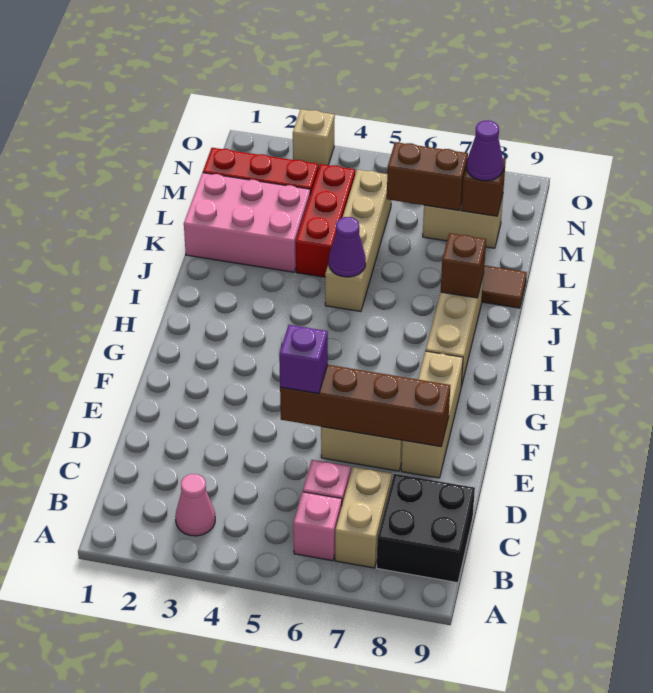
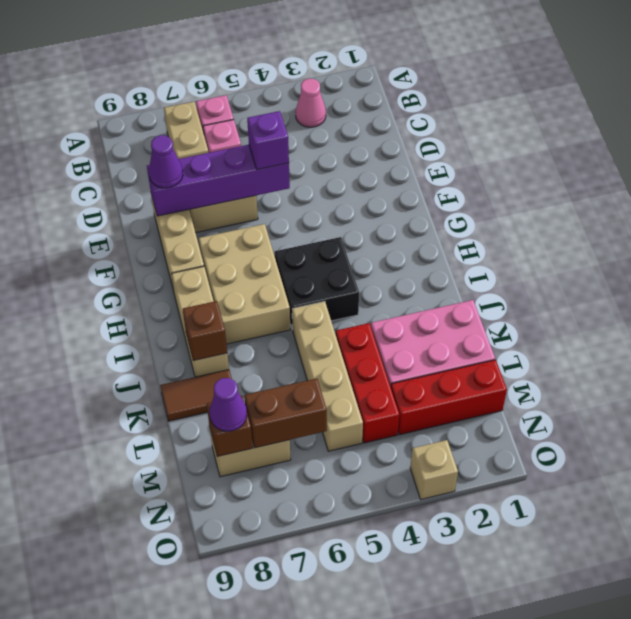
black brick B8:C9 level 1 -> black brick H4:I5 level 1
brown brick E5:E8 level 2 -> purple brick E5:E8 level 2
none -> tan brick G6:I7 level 1
purple cone J5 level 2 -> purple cone E8 level 3

